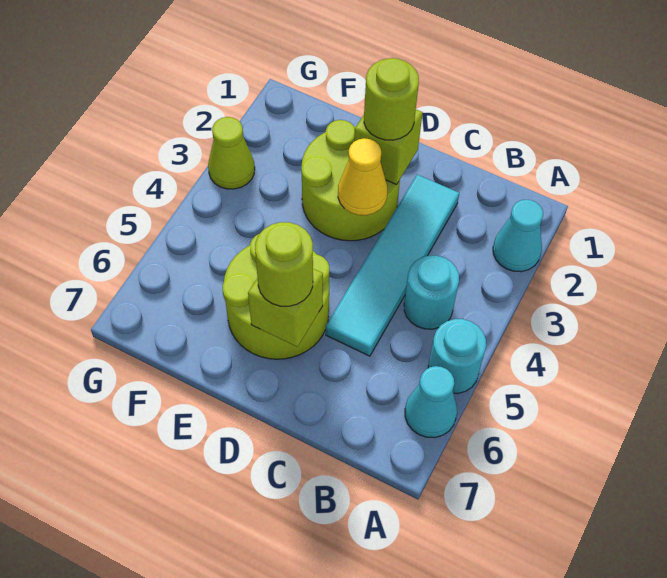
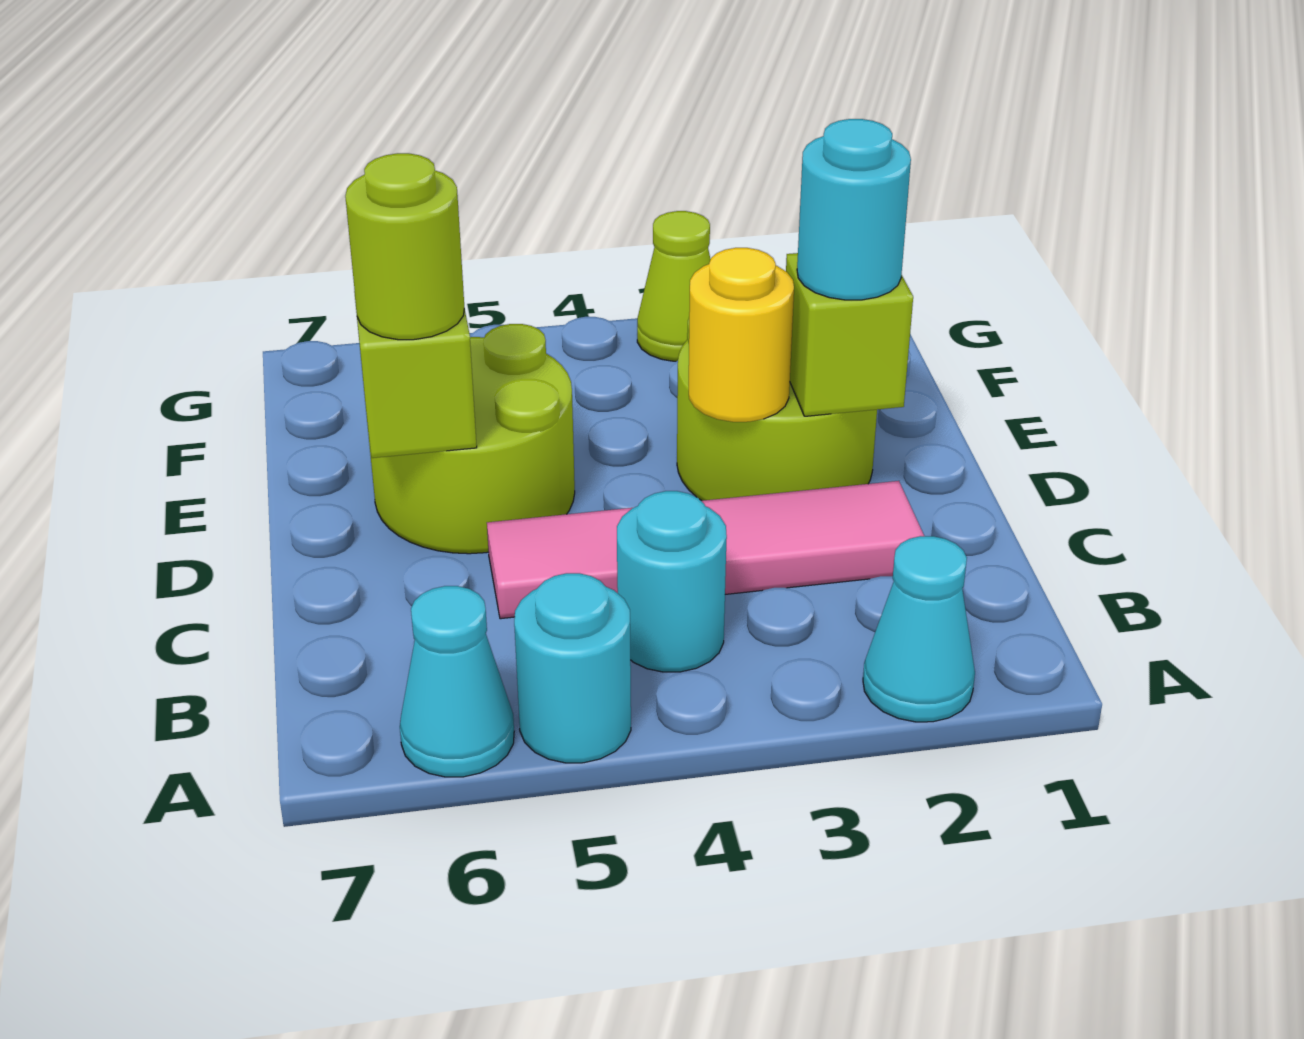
cyan tile C2:C5 level 1 -> pink tile C2:C5 level 1
lime round brick D2 level 3 -> cyan round brick D2 level 3
yellow cone D3 level 2 -> yellow round brick D3 level 2

